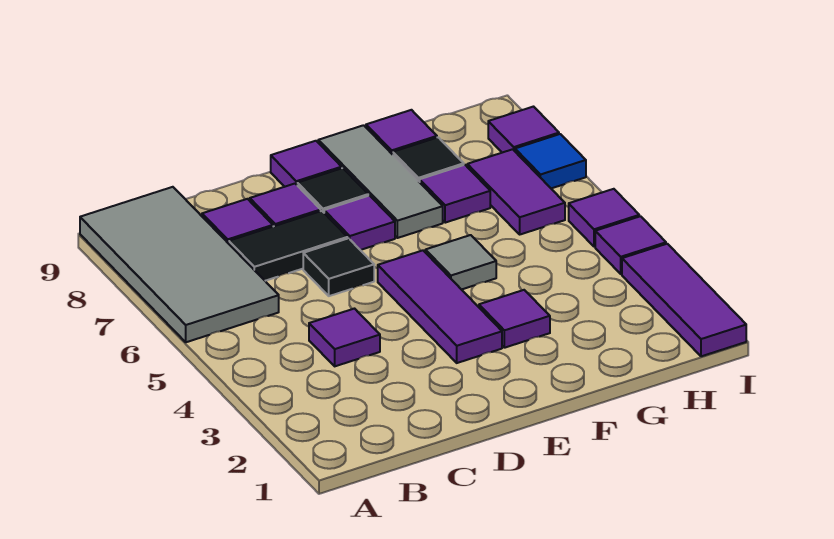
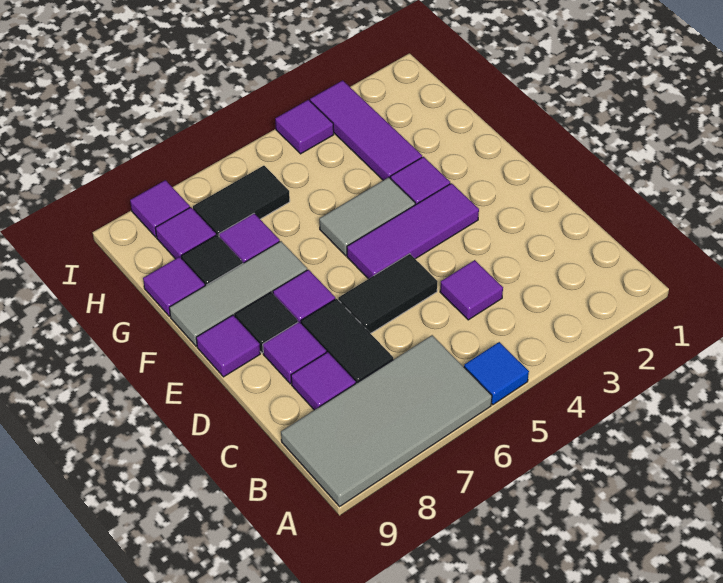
black tile D6 level 1 -> black tile D5:D6 level 1
grey tile F5 level 1 -> grey tile F4:F5 level 1
purple tile H6:H7 level 1 -> black tile H6:H7 level 1
purple tile I1:I3 level 1 -> purple tile G3:I3 level 1
purple tile I5 level 1 -> purple tile H8 level 1
blue tile I7 level 1 -> blue tile A5 level 1

